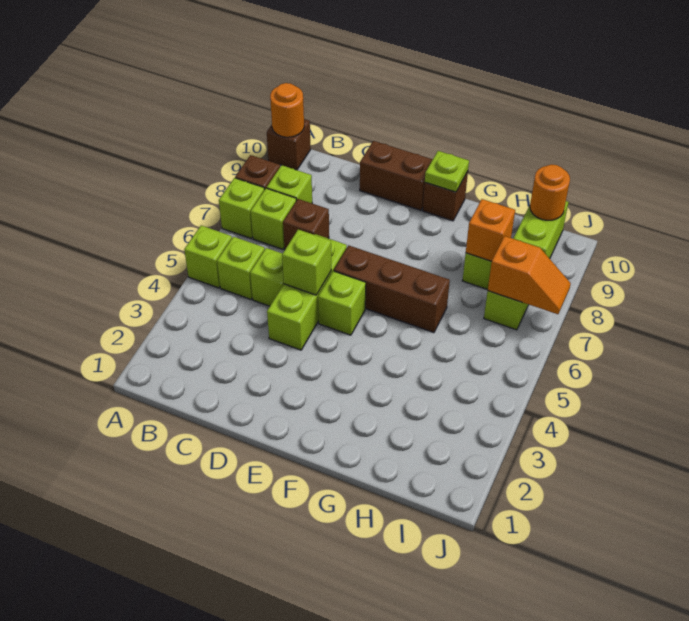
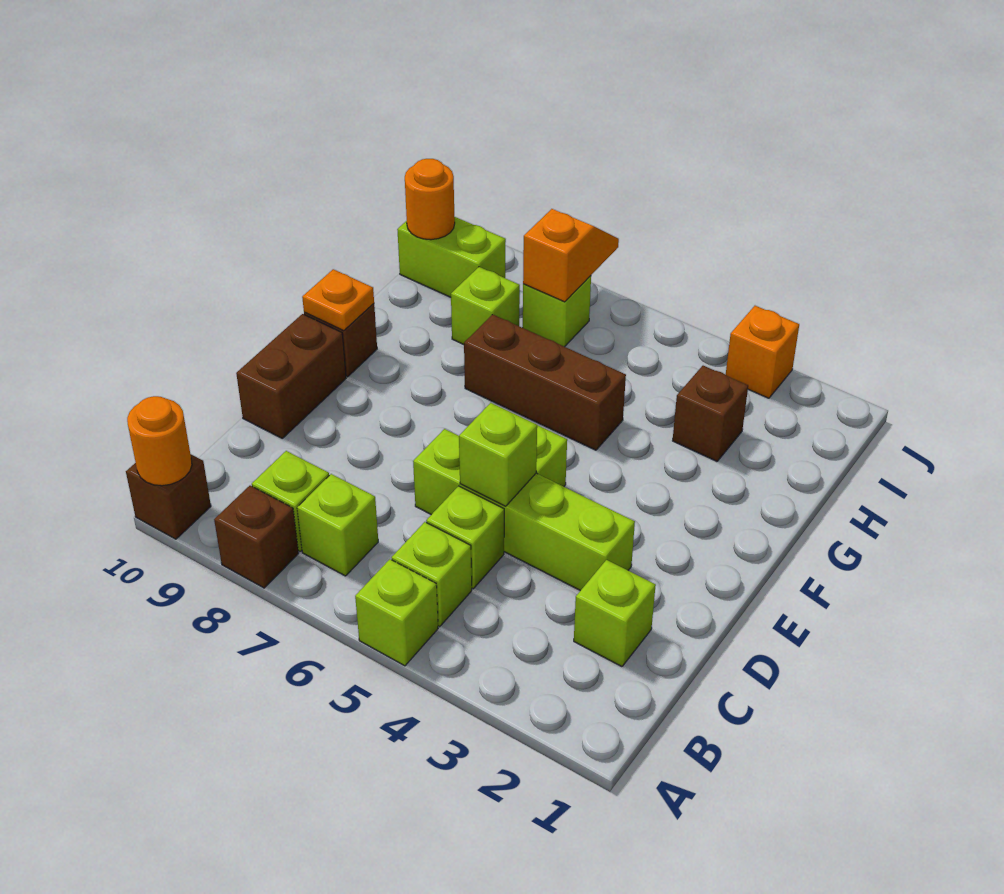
lime brick A7 level 1 -> lime brick C2 level 1
brown brick C7 level 1 -> brown brick H3 level 1
lime brick D4:D6 level 1 -> lime brick D3:D6 level 1
brown brick E6:G6 level 1 -> brown brick G5:G7 level 1
lime plate F10 level 2 -> orange plate F10 level 2
orange brick H8 level 2 -> orange brick J3 level 1

